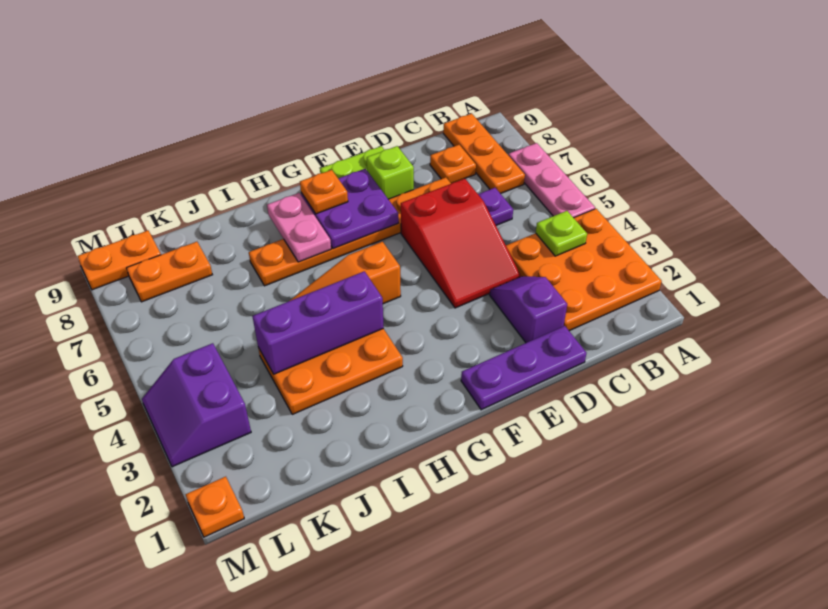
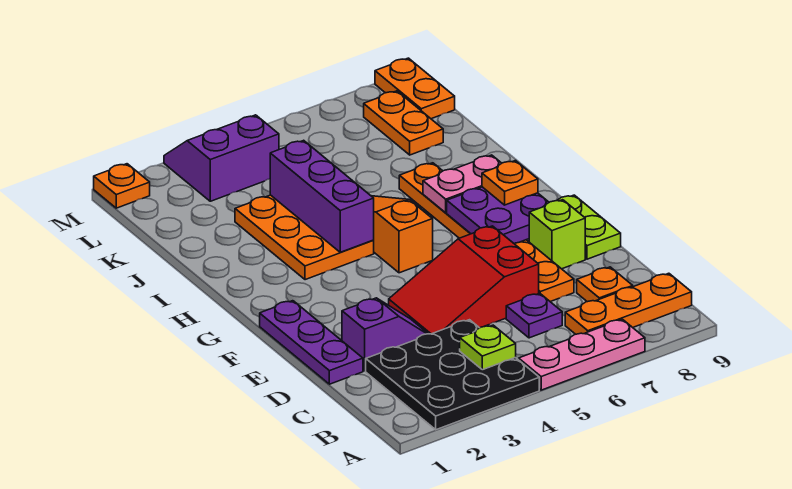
orange plate A2:C4 level 1 -> black plate A2:C4 level 1

